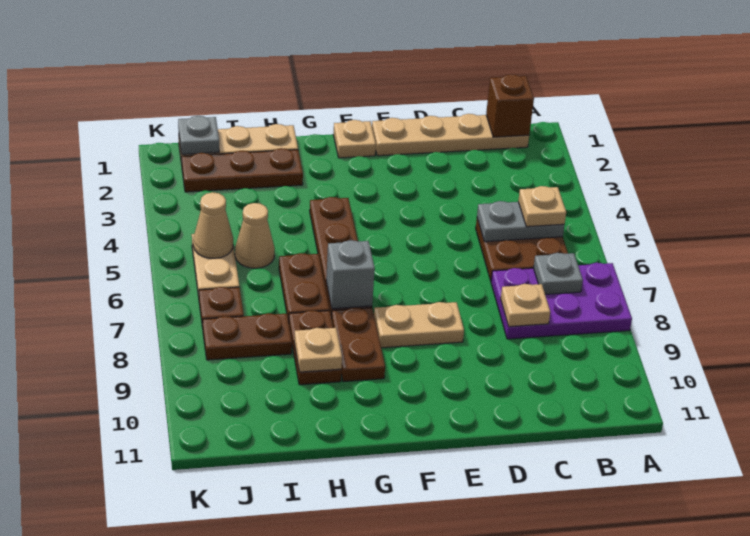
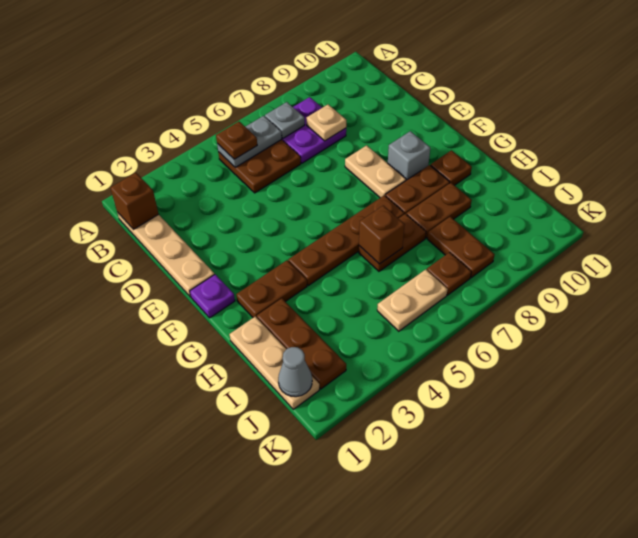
purple plate A7:C8 level 1 -> purple plate B7:C8 level 1
grey plate B5:C5 level 2 -> grey plate B5:B6 level 2
tan plate B5 level 3 -> brown plate B5 level 3
tan plate F1 level 1 -> purple plate F1 level 1
none -> brown plate G2:G3 level 1
grey brick G7 level 2 -> grey brick F9 level 1
none -> brown plate G10 level 1
none -> brown brick H6 level 2
tan plate H9 level 2 -> none
tan cone I5 level 1 -> none
grey plate J1 level 2 -> grey cone J1 level 2
tan cone J5 level 2 -> none

